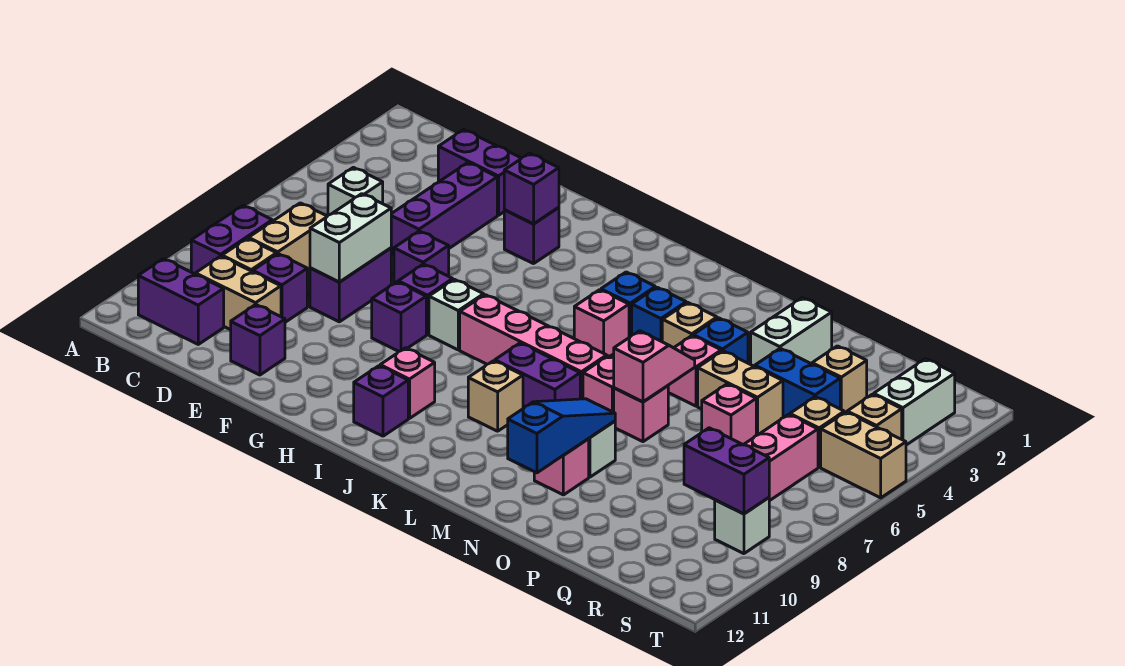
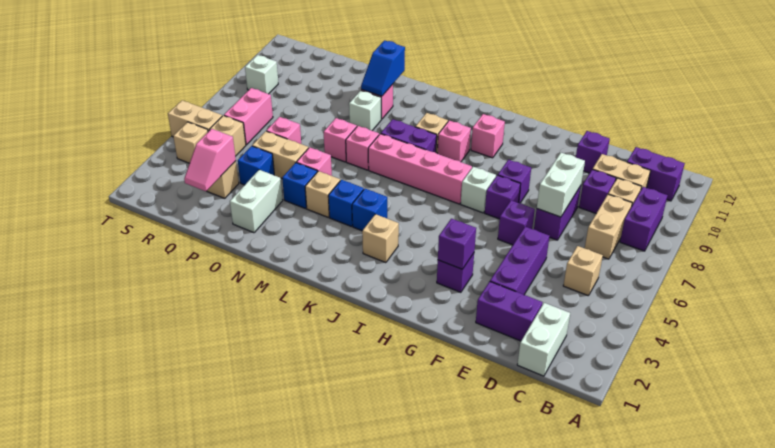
white brick C5 level 1 -> tan brick C5 level 1
purple brick I11 level 1 -> none
none -> tan brick J3 level 1
pink brick K5 level 1 -> pink brick J9 level 1
pink slope N6:N7 level 2 top 7 -> pink slope Q2:Q3 level 2 top 3
blue slope N9:N11 level 2 top 11 -> blue slope N10:N11 level 2 top 11
blue brick P4:Q4 level 1 -> blue brick P4 level 1
purple brick R9:S9 level 2 -> none
white brick S2:S3 level 1 -> white brick C1:C2 level 1

